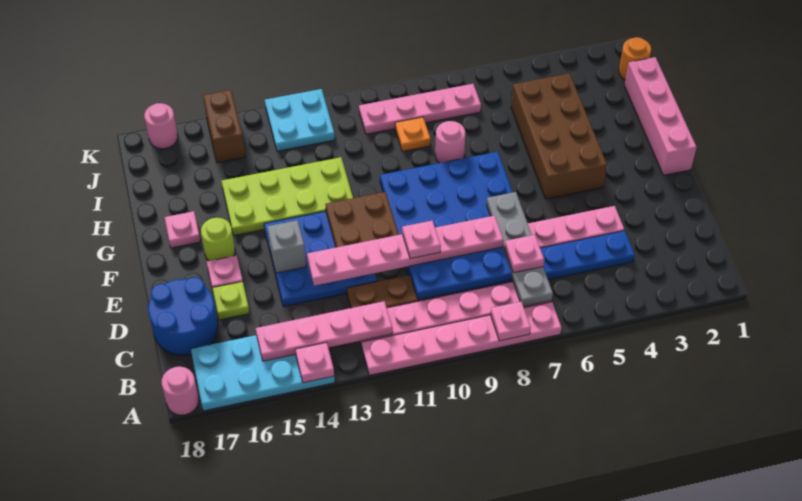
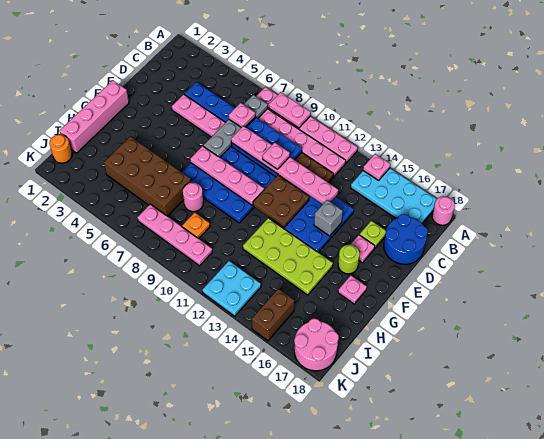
pink plate A8 level 2 -> pink plate A8:A9 level 2
pink plate B12:B15 level 2 -> pink plate F7:F10 level 2
brown brick F4:I5 level 1 -> brown brick H4:I7 level 1
pink round brick K17 level 1 -> pink round brick J17:K18 level 1

